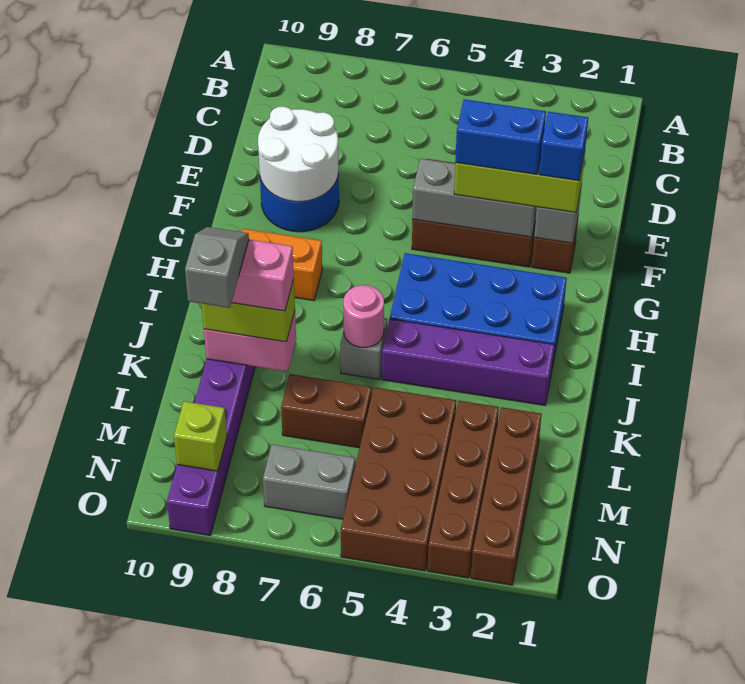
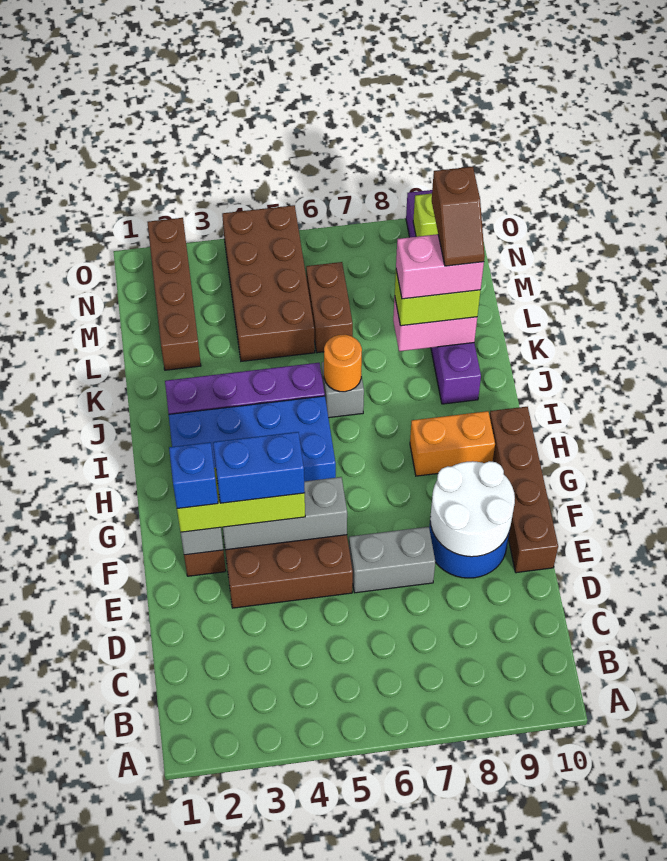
pink round brick J6 level 2 -> orange round brick J6 level 2
grey slope K9:L9 level 5 top L -> brown slope K9:L9 level 5 top L
brown brick L3:O3 level 1 -> brown brick E10:H10 level 1
brown brick L6:L7 level 1 -> brown brick L6:M6 level 1
grey brick N6:N7 level 1 -> grey brick E6:E7 level 1

